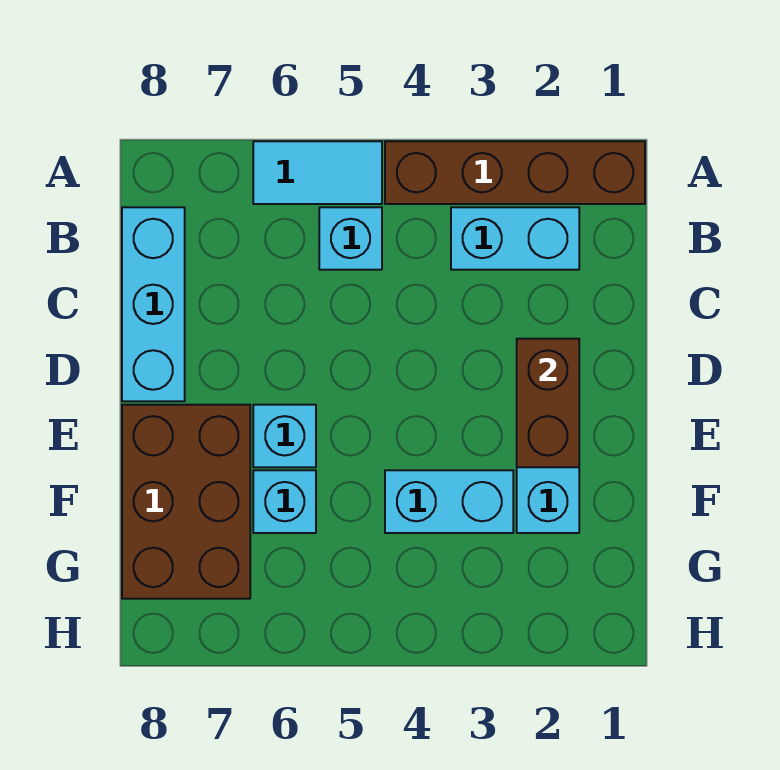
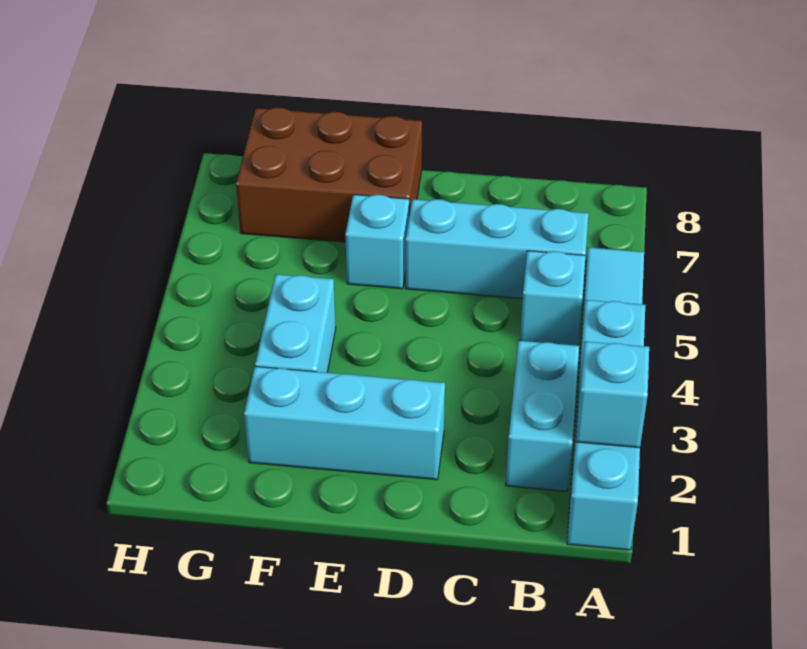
brown brick A1:A4 level 1 -> cyan brick A1:A4 level 1
cyan brick B8:D8 level 1 -> cyan brick B6:D6 level 1
brown brick D2:E2 level 2 -> none
cyan brick F6 level 1 -> cyan brick A2 level 2

